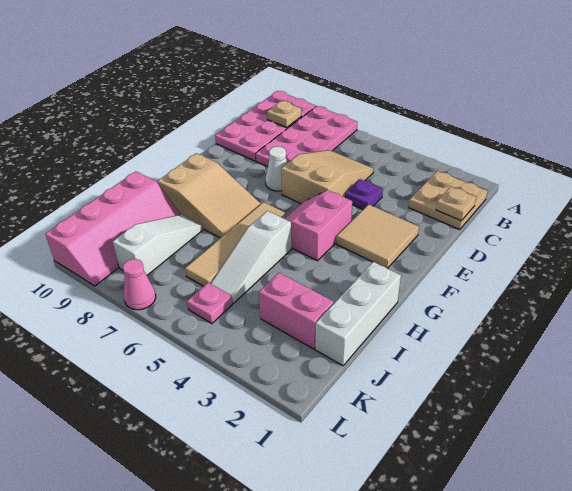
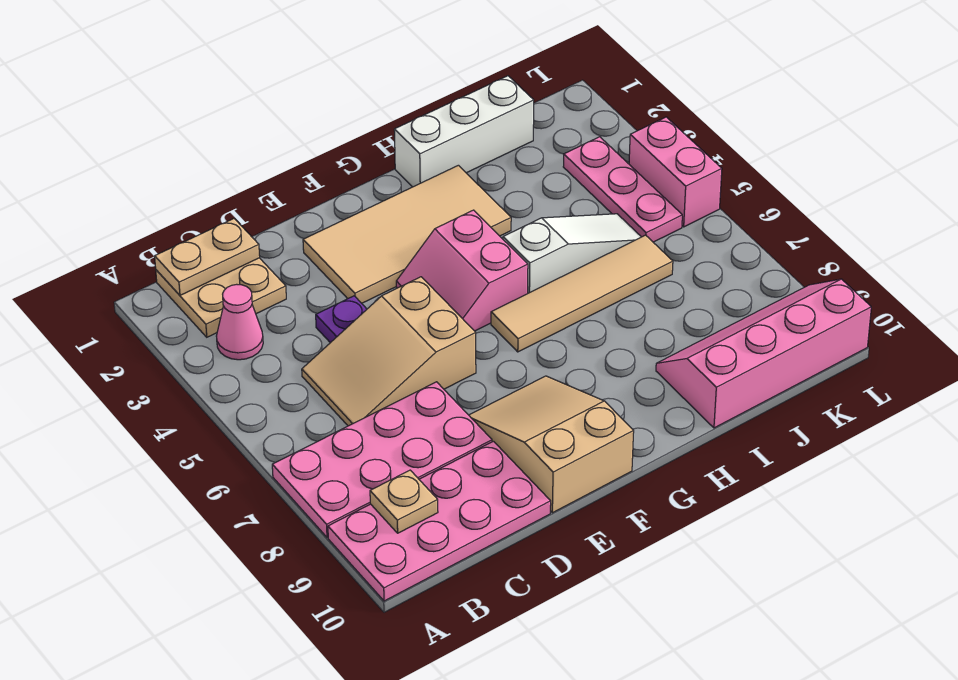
tan plate C1 level 2 -> tan plate B1:C1 level 2
tan tile E2:F3 level 1 -> tan tile E2:H3 level 1
white cone E7 level 1 -> none
pink slope F4:G5 level 1 top 4 -> pink slope F4:G5 level 1 top G
tan slope G7:H9 level 1 top 9 -> tan slope E8:F10 level 1 top 10
white slope I8:K8 level 1 top K -> none
pink brick J2:J3 level 1 -> pink brick L4:L5 level 1
pink plate K5 level 1 -> pink plate K3:K5 level 1
pink cone L7 level 1 -> pink cone B3 level 1

